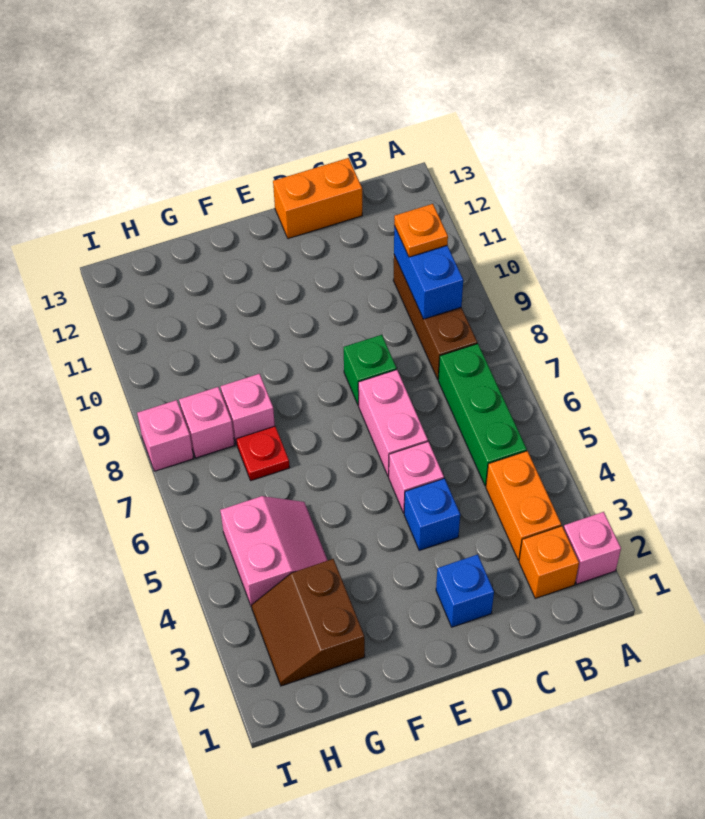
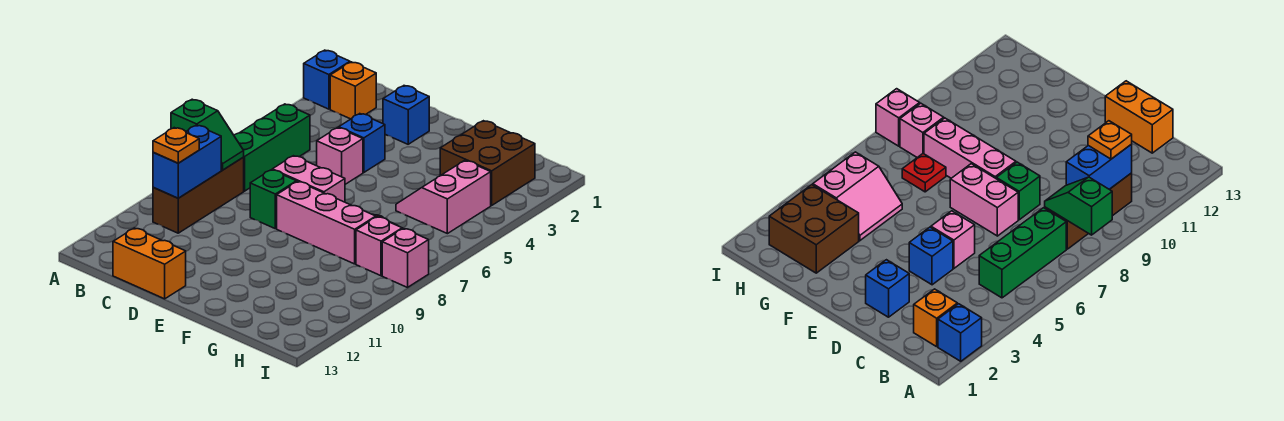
pink brick A2 level 1 -> blue brick A2 level 1
none -> green slope A8:B8 level 2 top A
orange brick B3:B4 level 1 -> none
pink brick D6:D7 level 1 -> pink brick D7:E7 level 1
brown slope G2:H3 level 1 top G -> brown brick G2:H3 level 1
pink brick G8 level 1 -> pink brick E8:G8 level 1

